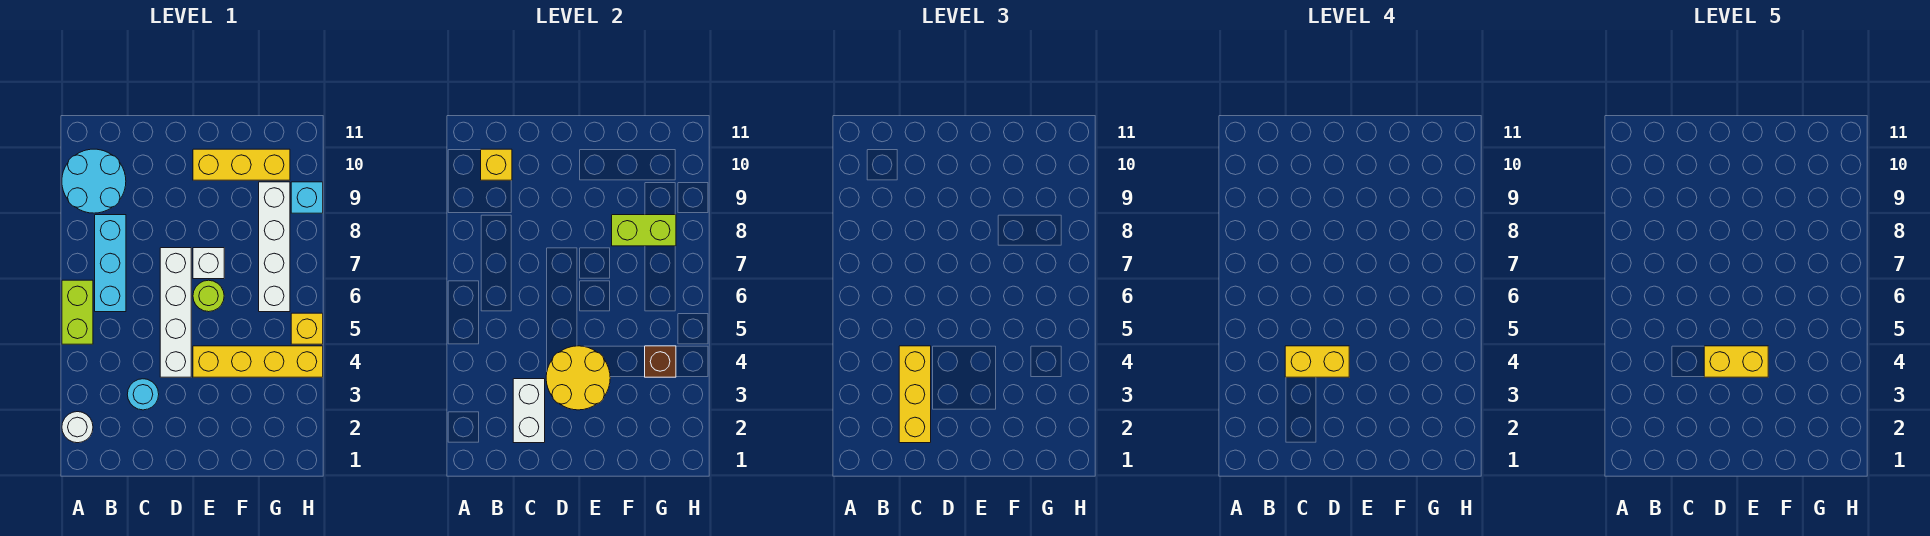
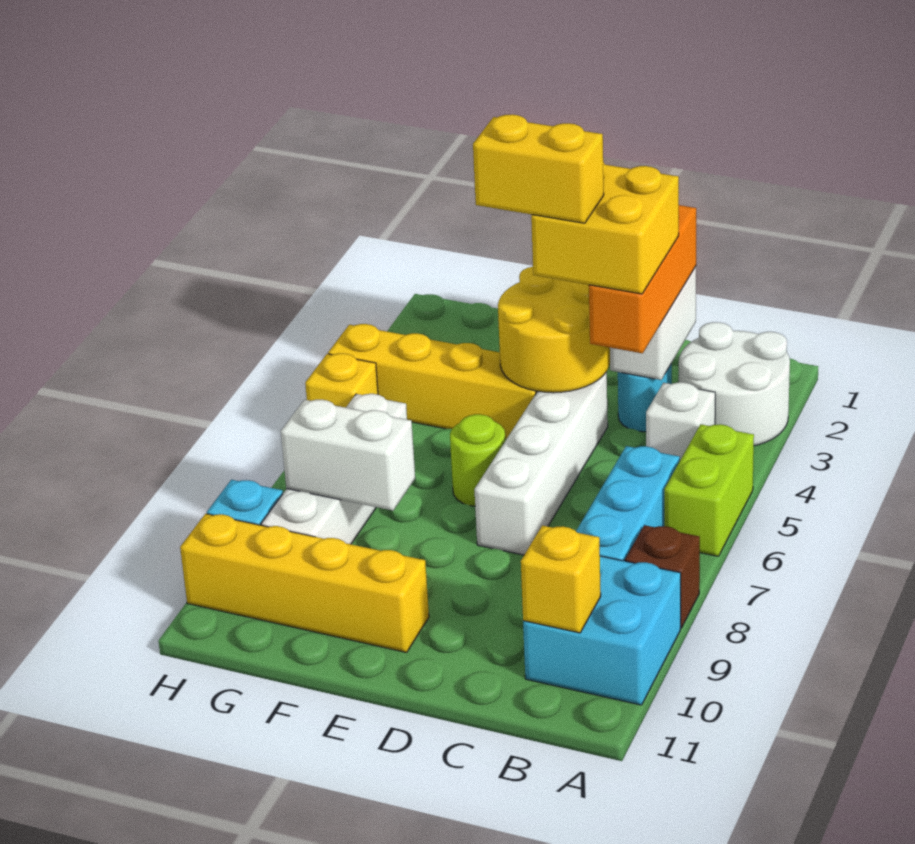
white round brick A2 level 1 -> white round brick A2:B3 level 1
cyan round brick A9:B10 level 1 -> cyan brick A9:B10 level 1
yellow brick C2:C4 level 3 -> orange brick C2:C4 level 3
yellow brick C4:D4 level 4 -> yellow brick C3:D4 level 4
white brick E7 level 1 -> white brick B4 level 1
yellow brick E10:G10 level 1 -> yellow brick E10:H10 level 1
lime brick F8:G8 level 2 -> white brick F8:G8 level 2
brown brick G4 level 2 -> brown brick A8 level 1

